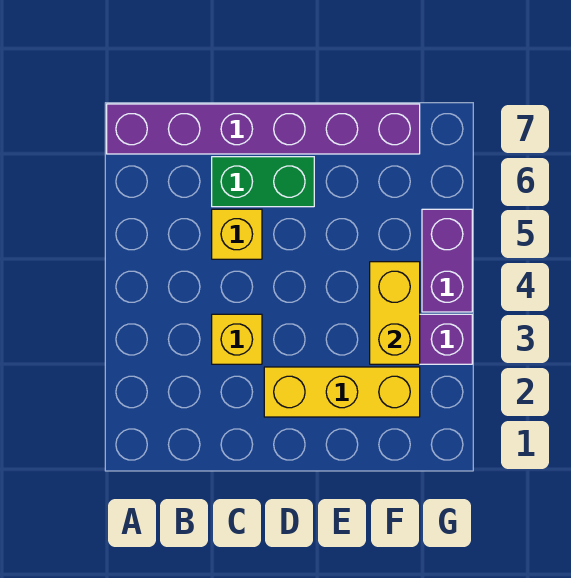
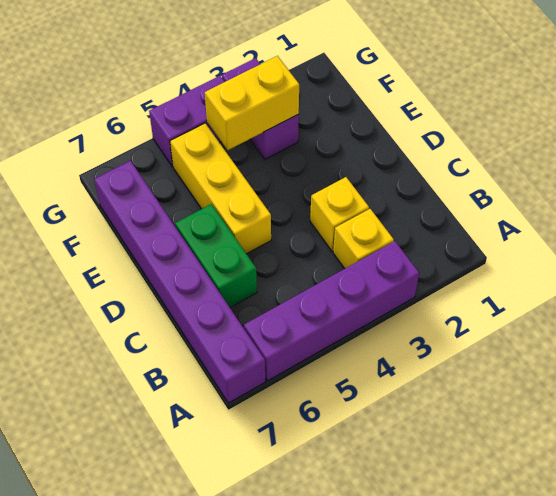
none -> purple brick A3:A6 level 1
yellow brick C5 level 1 -> yellow brick B3 level 1
yellow brick D2:F2 level 1 -> yellow brick D5:F5 level 1

